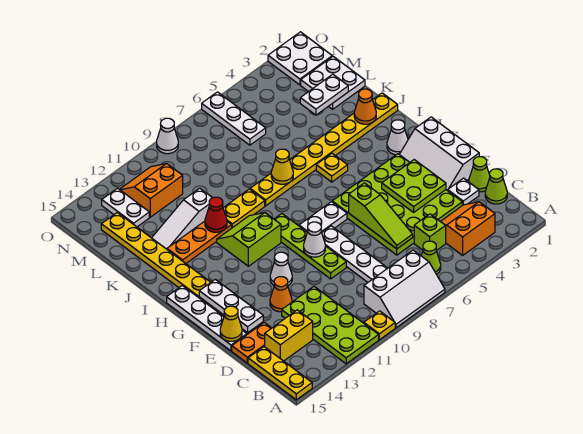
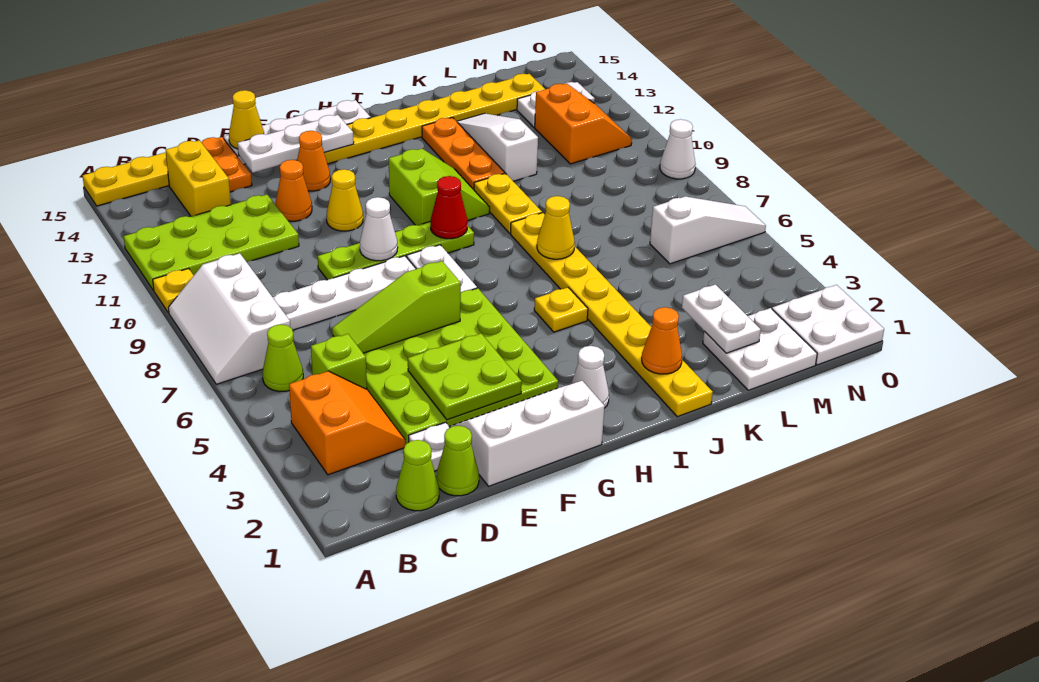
white cone F11 level 1 -> yellow cone F11 level 1
none -> orange cone F13 level 1
red cone J11 level 2 -> red cone H9 level 2
white plate M6:O6 level 1 -> white slope M6:O6 level 1 top M

